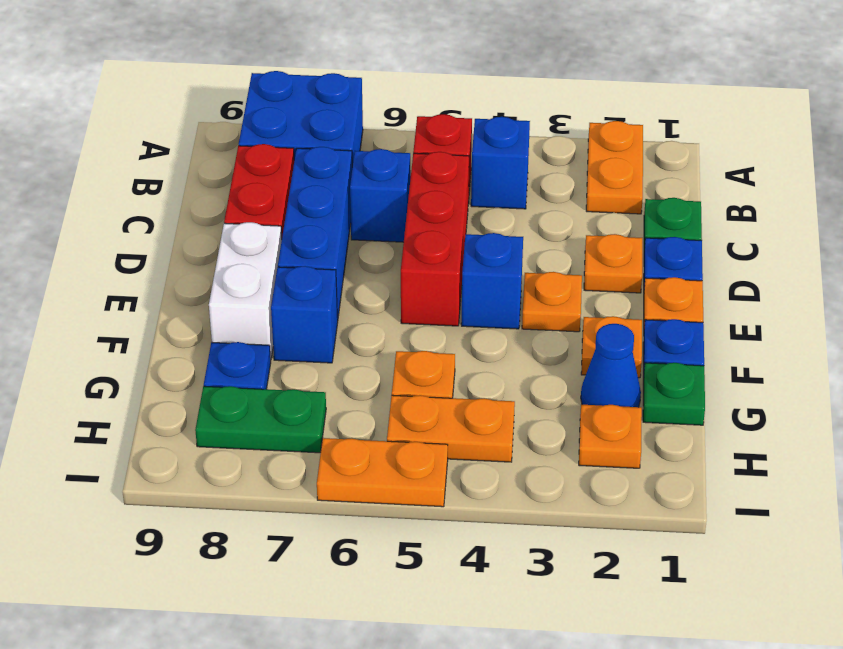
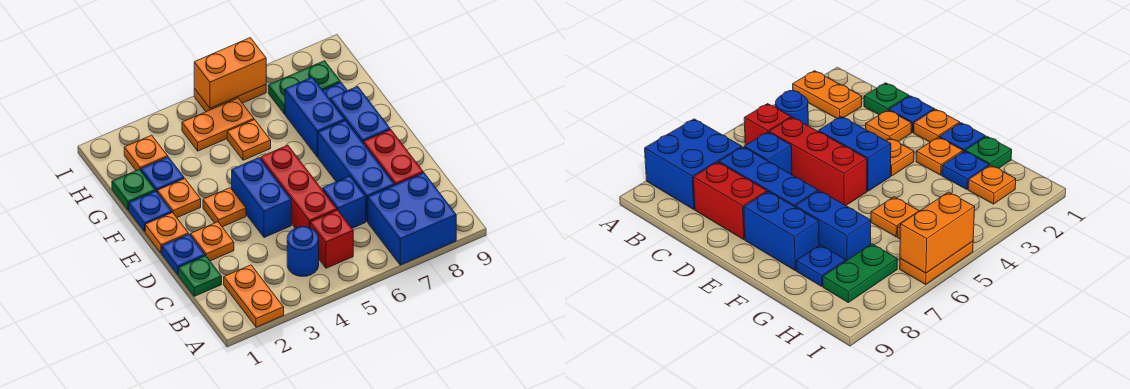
blue brick B4 level 1 -> blue round brick B4 level 1
blue brick E4 level 1 -> blue brick D4:E4 level 1
white brick E8:F8 level 1 -> blue brick E8:F8 level 1
blue brick F7 level 1 -> blue brick F7:G7 level 1
blue cone G2 level 1 -> blue plate G2 level 1
none -> orange brick I5:I6 level 2

